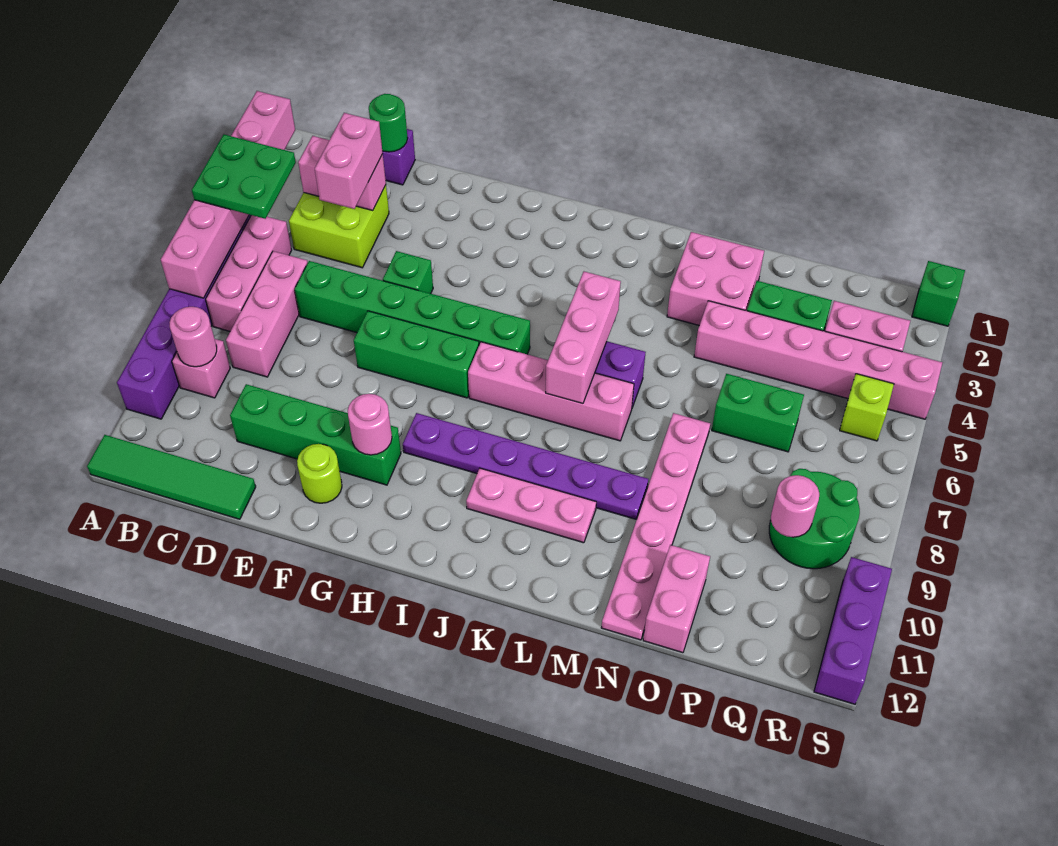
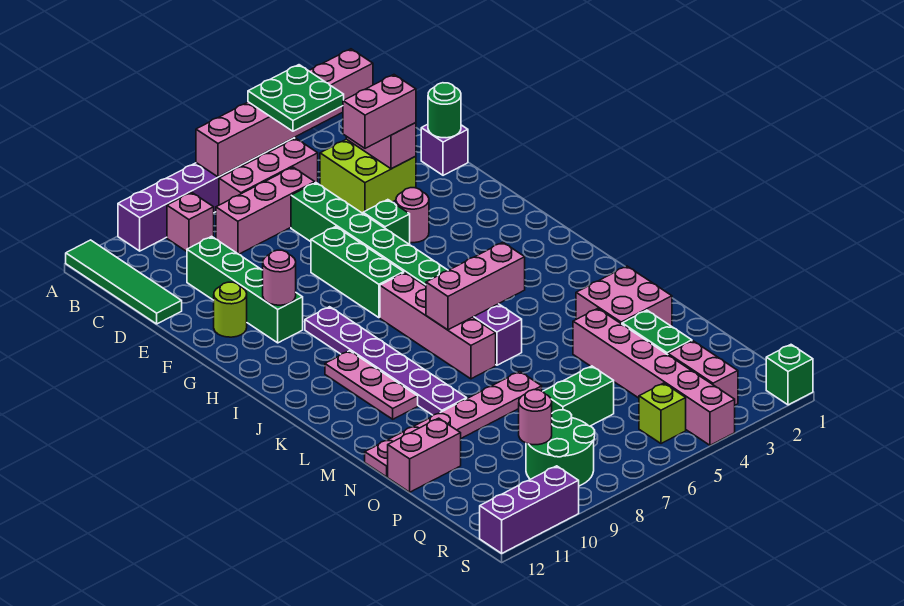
pink round brick B9 level 2 -> pink round brick F4 level 1
green brick O6:P6 level 1 -> green brick P6:P7 level 1

